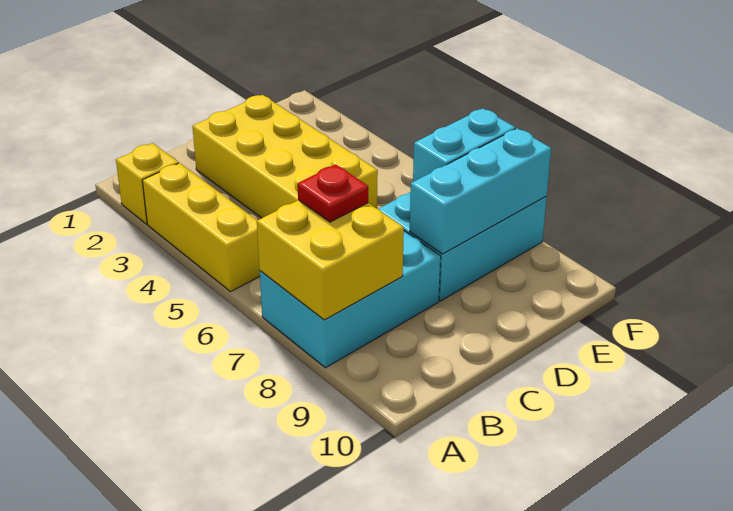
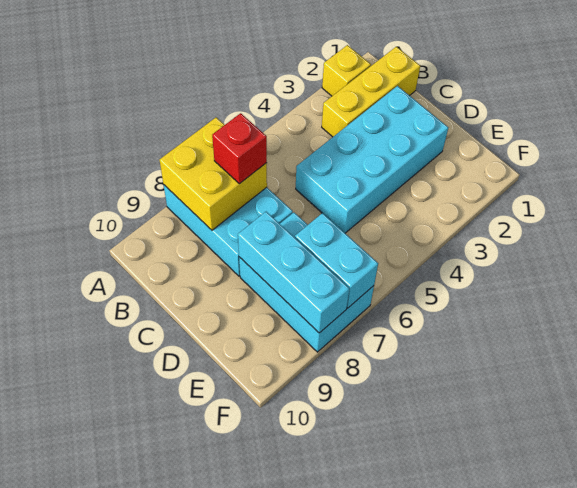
yellow brick A3:A5 level 1 -> yellow brick B1:B3 level 1
red plate B7 level 3 -> red brick B7 level 3
yellow brick C2:D5 level 1 -> cyan brick C2:D5 level 1

